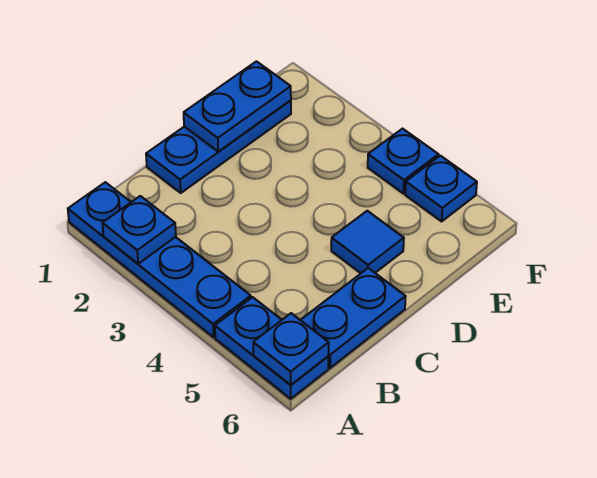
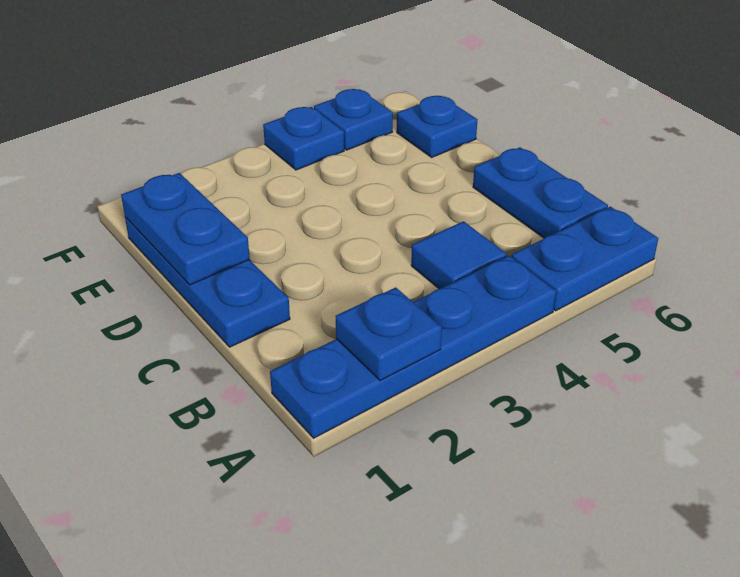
blue plate A6 level 2 -> blue plate E6 level 1
blue tile D5 level 1 -> blue tile B4 level 1

